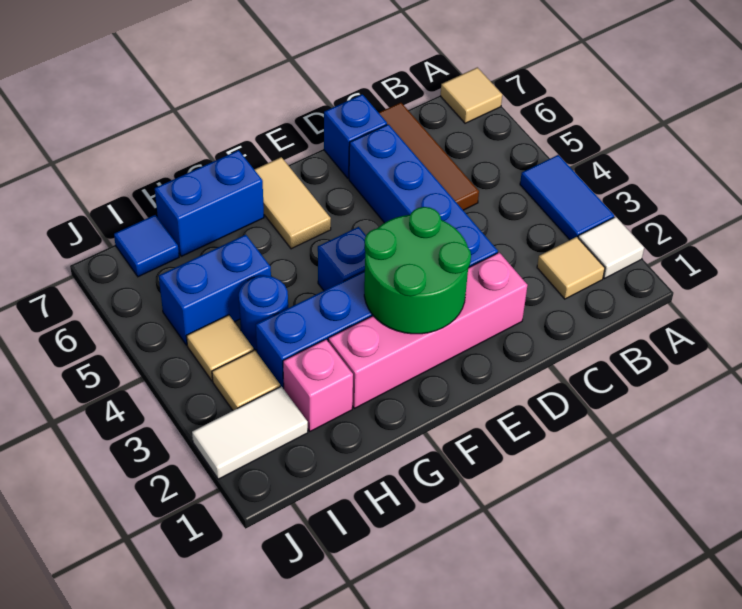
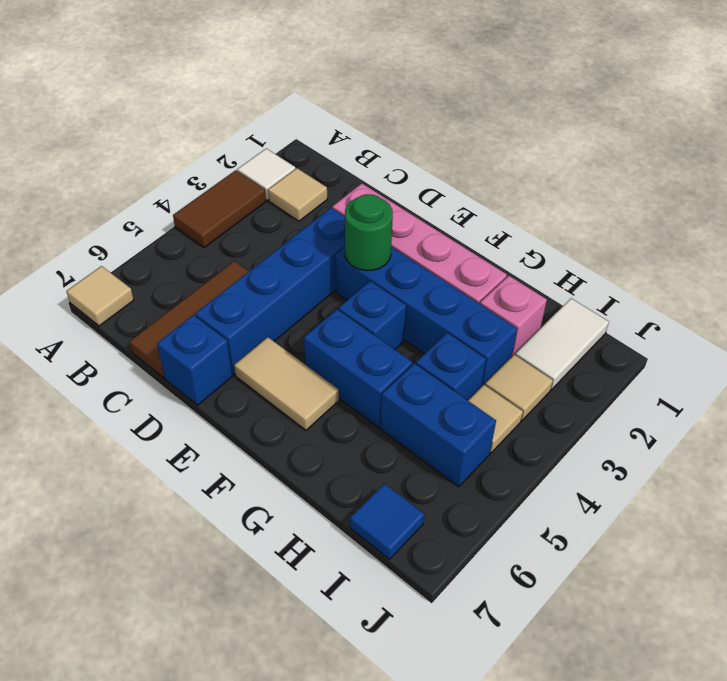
blue tile A3:A4 level 1 -> brown tile A3:A4 level 1
green round brick E2:F3 level 2 -> green round brick E3 level 2
tan tile F6:F7 level 1 -> tan tile E6:F6 level 1
blue brick G7:H7 level 1 -> blue brick F5:G5 level 1
blue round brick H4 level 1 -> blue brick H4 level 1
white tile I2:J2 level 1 -> white tile I1:I2 level 1

